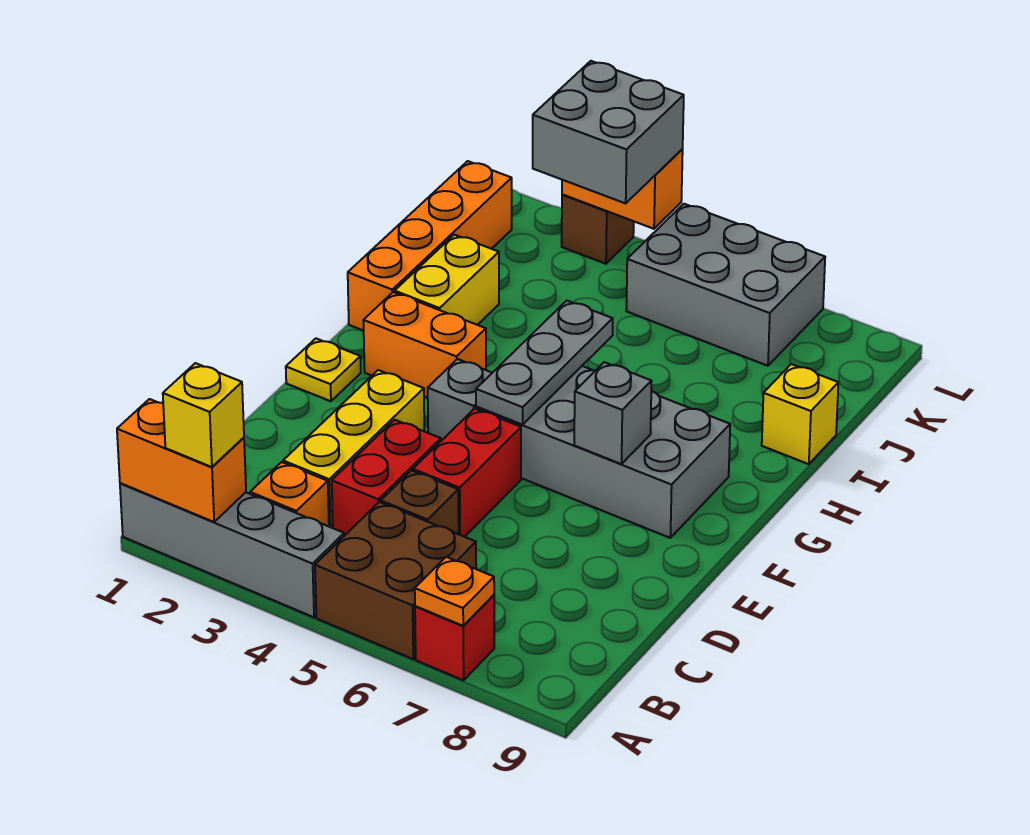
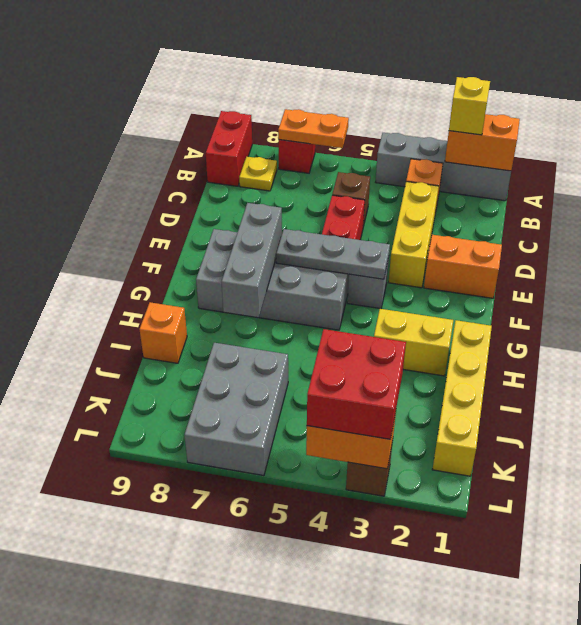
brown brick A5:B6 level 1 -> none
orange plate A7 level 2 -> orange plate A6:A7 level 2
red brick C4:D4 level 1 -> red brick A9:B9 level 1
yellow plate F1 level 1 -> yellow plate B8 level 1
grey plate F5:H5 level 2 -> grey plate F4:F6 level 2
grey brick F7 level 2 -> grey brick F7:H7 level 2
orange brick G2:G3 level 1 -> orange brick E1:E2 level 1
orange brick H1:K1 level 1 -> yellow brick H1:K1 level 1
yellow brick H2:I2 level 1 -> yellow brick H2:H3 level 1
yellow brick I9 level 1 -> orange brick I9 level 1
grey brick K3:L4 level 3 -> red brick K3:L4 level 3
grey brick K5:L7 level 1 -> grey brick J6:L7 level 1

